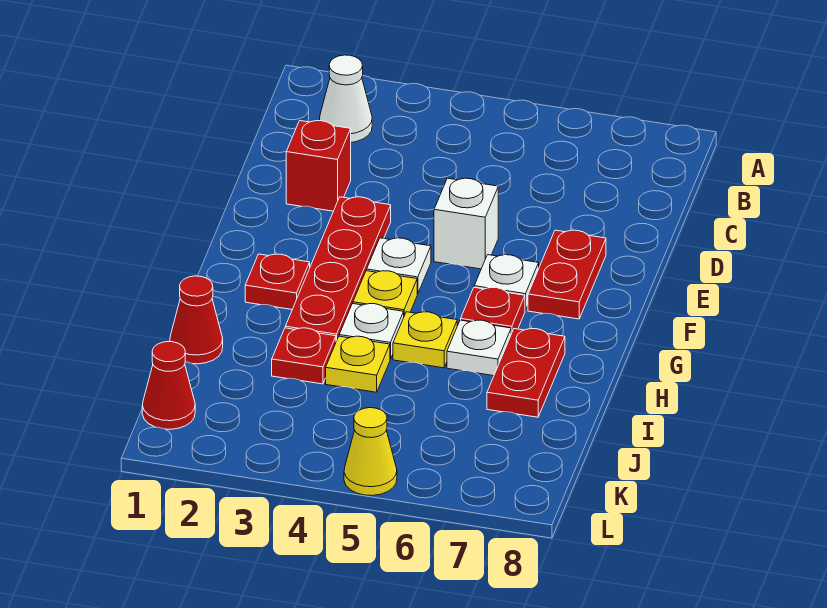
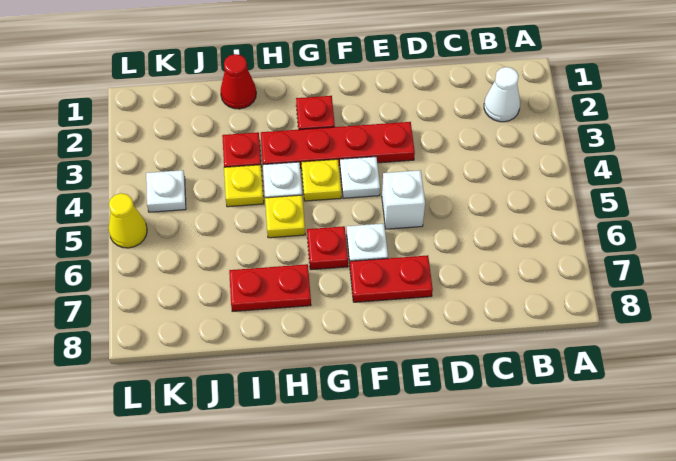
red brick D2 level 1 -> none
white plate H6 level 1 -> white plate K4 level 1
red cone K1 level 1 -> none

